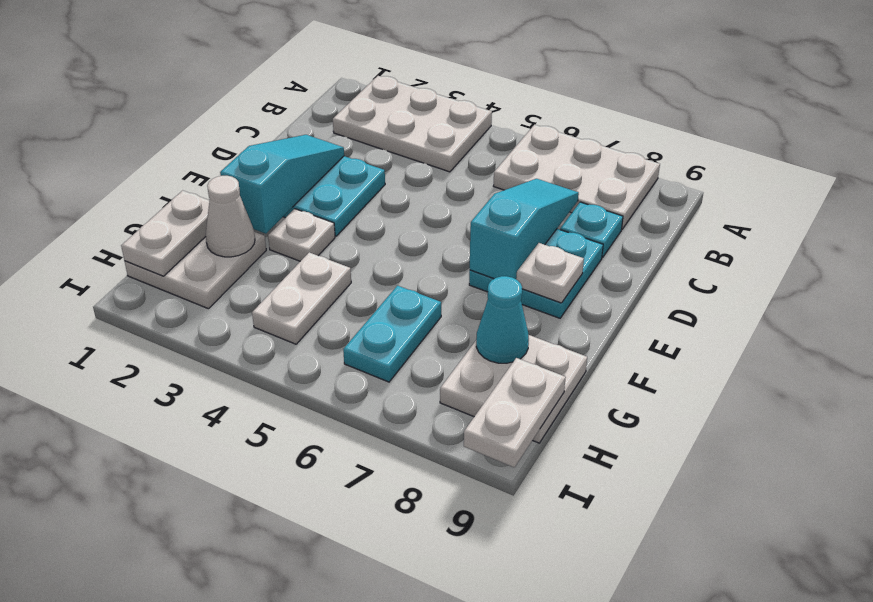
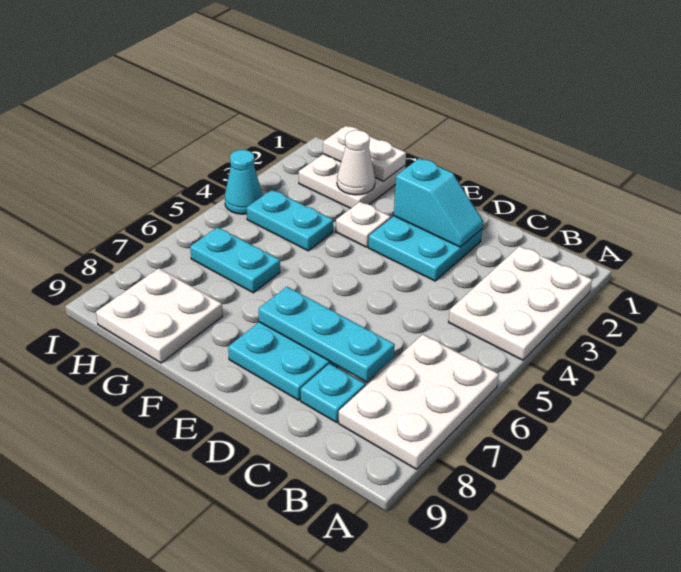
cyan slope C7:E7 level 2 top E -> cyan plate C7:E7 level 2
cyan slope D2:F2 level 2 top F -> cyan slope D2:E2 level 2 top E
white plate E8 level 2 -> none
white plate G4:H4 level 1 -> cyan plate G4:H4 level 1
cyan cone G8 level 2 -> cyan cone I4 level 1
white plate H9:I9 level 2 -> none

